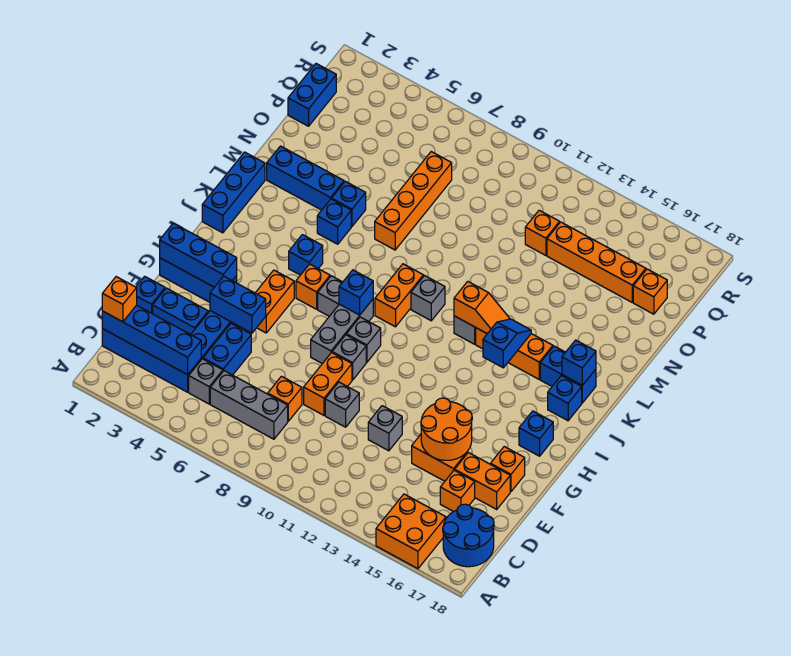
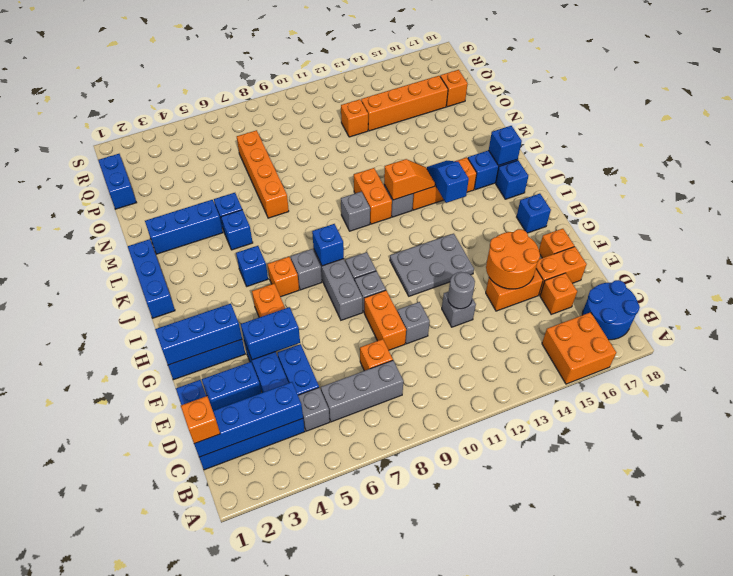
none -> grey round brick E12 level 2
none -> grey plate G11:H13 level 1
orange brick J9:K9 level 1 -> orange brick K11:L11 level 1

